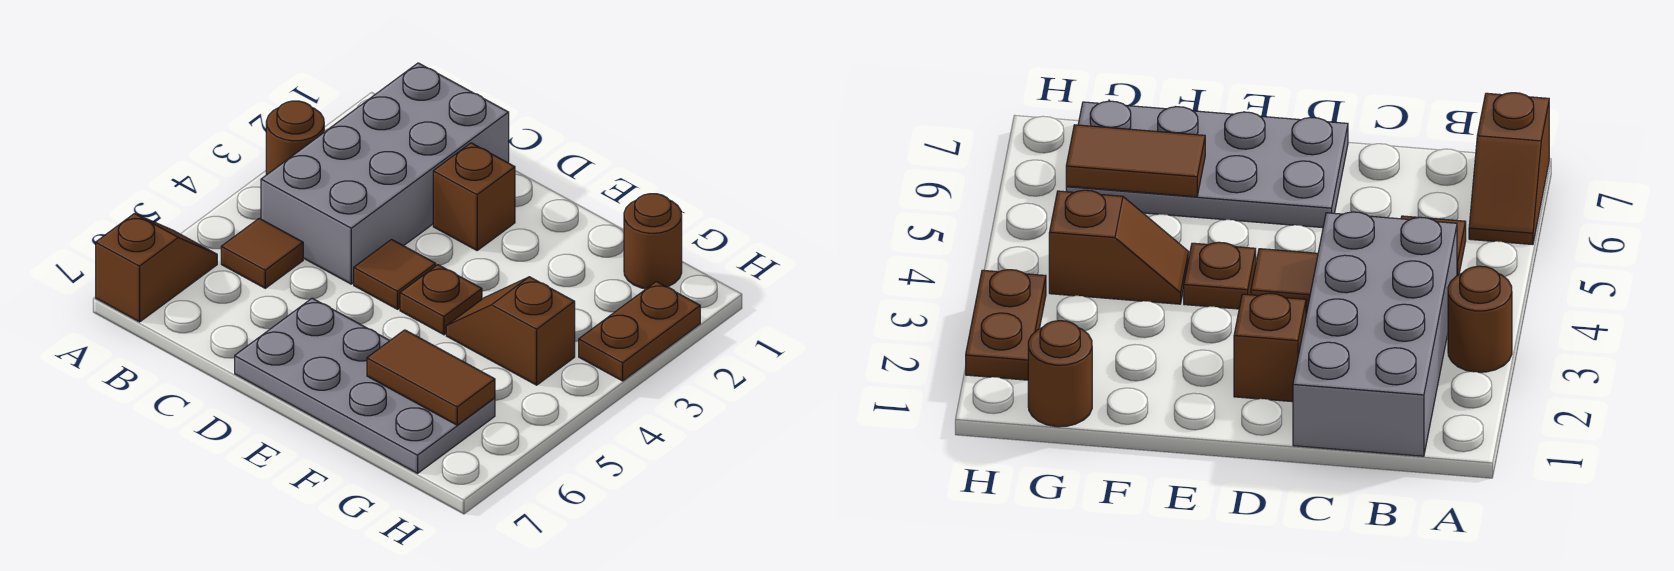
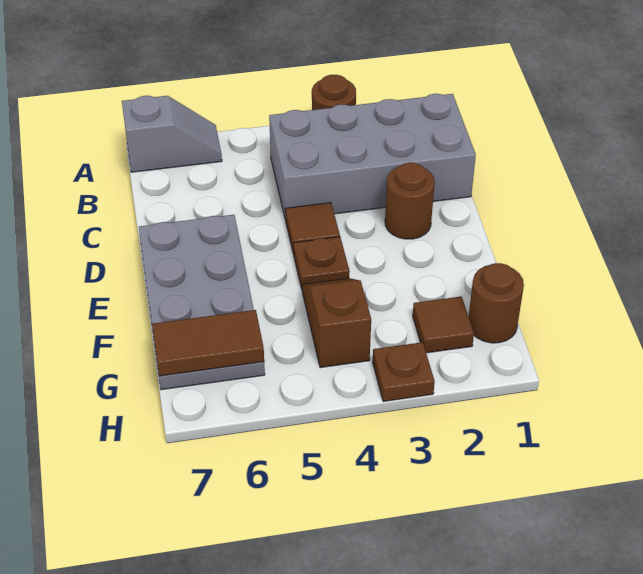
brown slope A6:A7 level 1 top 7 -> grey slope A6:A7 level 1 top 7
brown tile B5 level 1 -> brown tile G2 level 1
brown brick D2 level 1 -> brown round brick D2 level 1
brown tile F6:G6 level 2 -> brown tile G6:G7 level 2
brown plate H2:H3 level 1 -> brown plate H3 level 1

